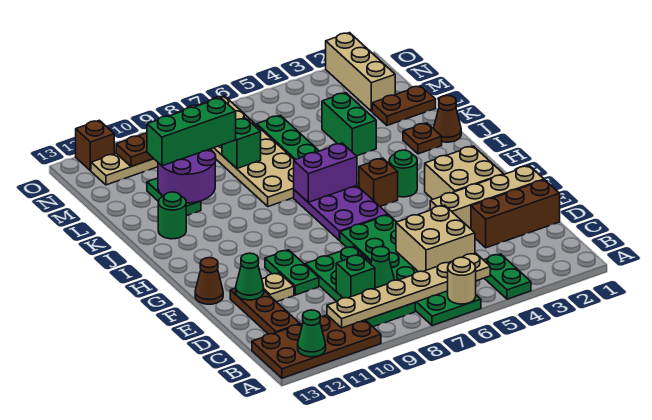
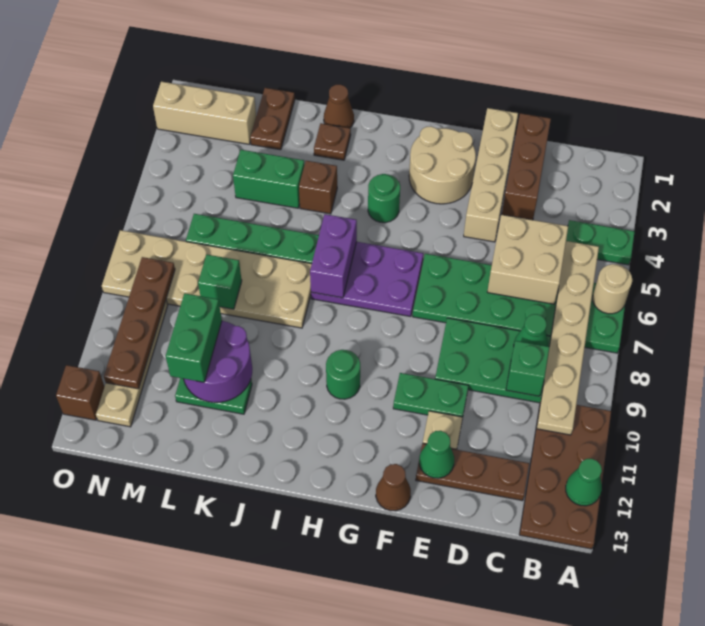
tan brick F2:G3 level 1 -> tan round brick F2:G3 level 1
brown brick H5 level 1 -> brown brick J4 level 1
green round brick J12 level 1 -> green round brick H10 level 1
green brick L9:L11 level 3 -> green brick L10:L11 level 3

